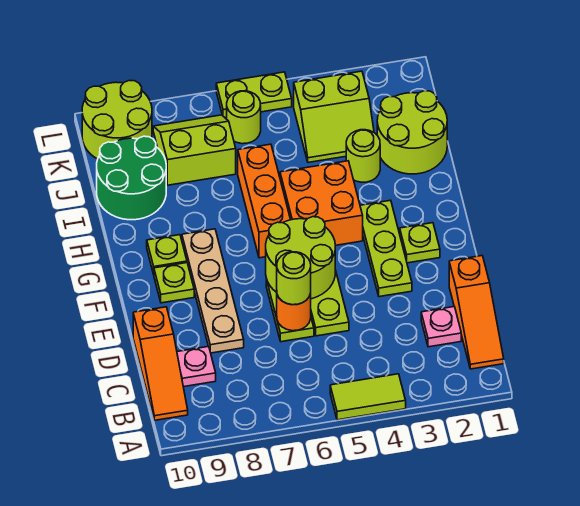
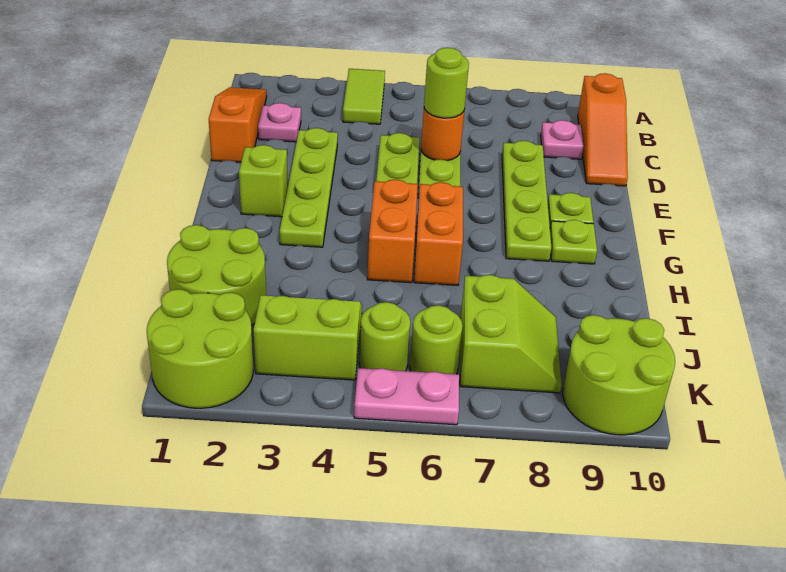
lime tile A4:A5 level 1 -> lime tile A4:B4 level 1
orange slope B10:D10 level 1 top D -> orange slope B10:D10 level 1 top B
tan plate D8:G8 level 1 -> lime plate D8:G8 level 1
lime plate E3:G3 level 1 -> lime plate D3:G3 level 1
lime round brick E5:F6 level 2 -> lime round brick K1:L2 level 1
lime plate F2 level 1 -> lime brick F2 level 1
orange brick G4:H5 level 1 -> orange brick G5:H5 level 1
orange brick G6:I6 level 1 -> orange brick G6:H6 level 1
lime round brick I3 level 1 -> lime round brick K5 level 1
green round brick I9:J10 level 1 -> none
lime slope J7:K8 level 1 top J -> lime slope J7:K8 level 1 top 7
lime plate L5:L6 level 1 -> pink plate L5:L6 level 1

